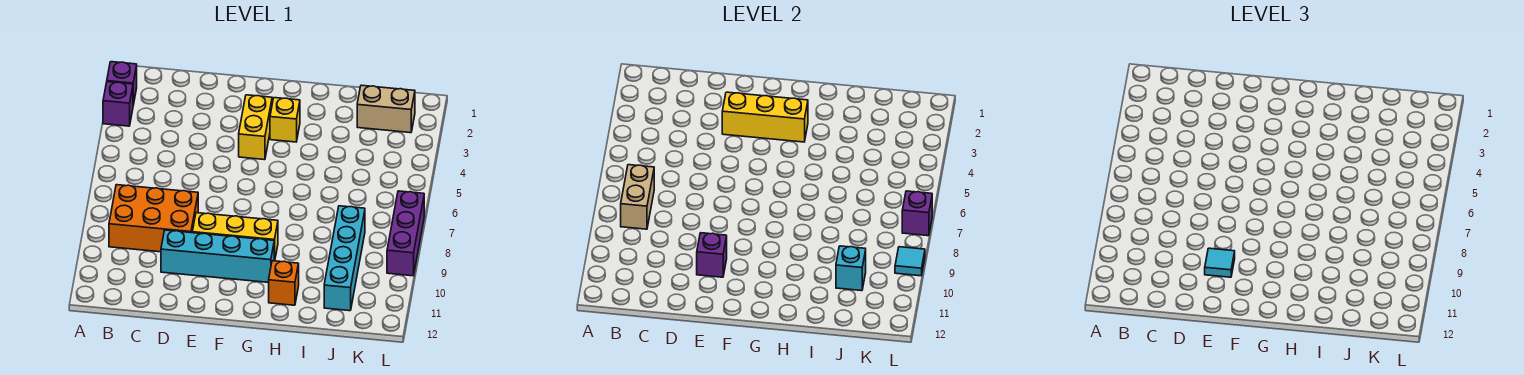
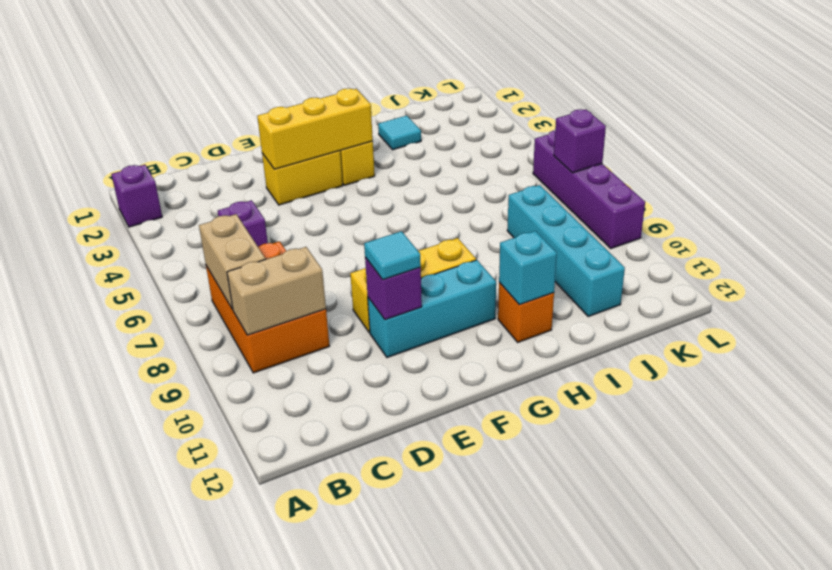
purple brick A3 level 1 -> purple brick C5 level 1
orange brick B8:D9 level 1 -> orange brick B7:C9 level 1
cyan brick D10:G10 level 1 -> cyan brick E10:G10 level 1
yellow brick F3:F4 level 1 -> yellow brick E3:F3 level 1
tan brick J2:K2 level 1 -> tan brick B9:C9 level 2
cyan brick J10 level 2 -> cyan brick H11 level 2
purple brick L7:L9 level 1 -> purple brick L6:L9 level 1
cyan tile L9 level 2 -> cyan tile I2 level 1

